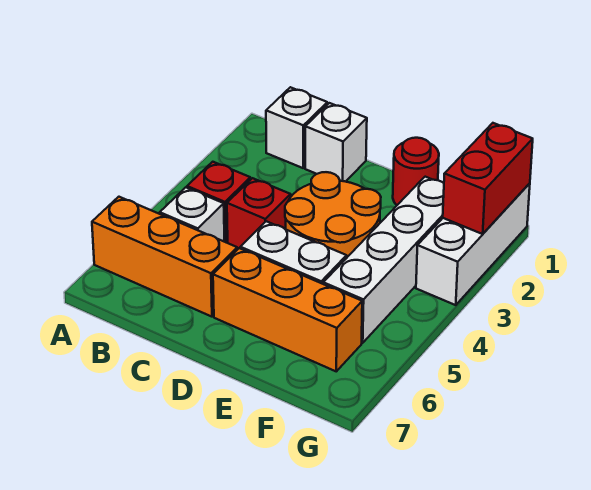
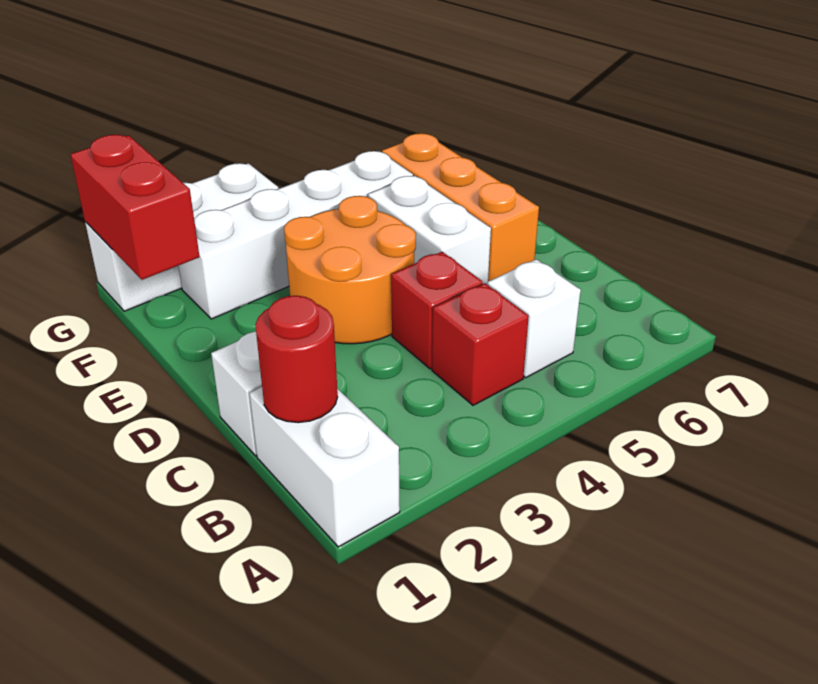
orange brick A6:C6 level 1 -> none
white brick B1 level 1 -> white brick A1:B1 level 1
red round brick E1 level 1 -> red round brick B1 level 2
red brick G1:G2 level 2 -> red brick F1:G1 level 2

